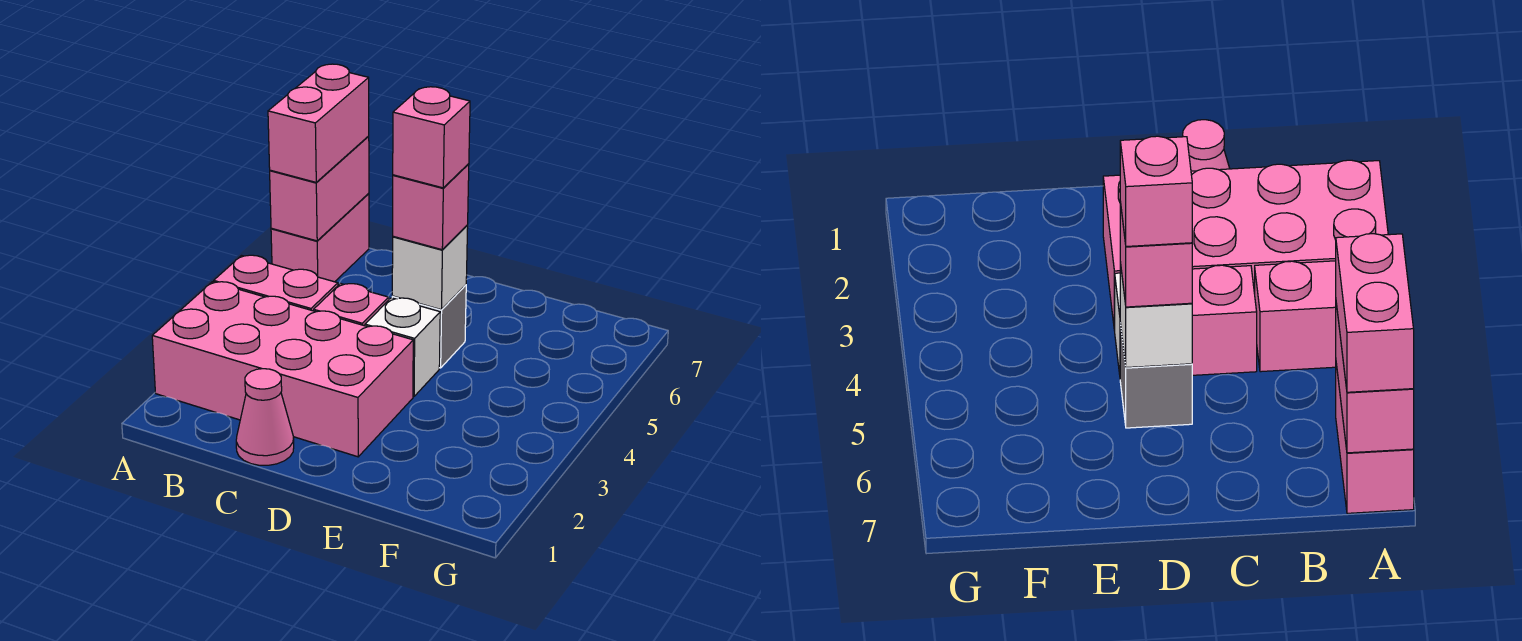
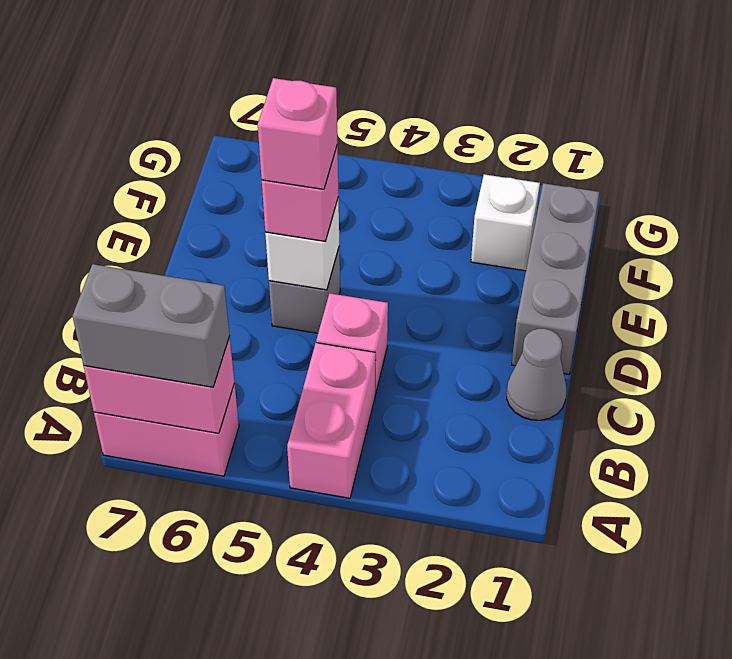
pink brick A2:D3 level 1 -> none
pink brick A6:A7 level 3 -> grey brick A6:A7 level 3
pink cone C1 level 1 -> grey cone C1 level 1
none -> grey brick D1:F1 level 1
white brick D4 level 1 -> white brick F2 level 1

